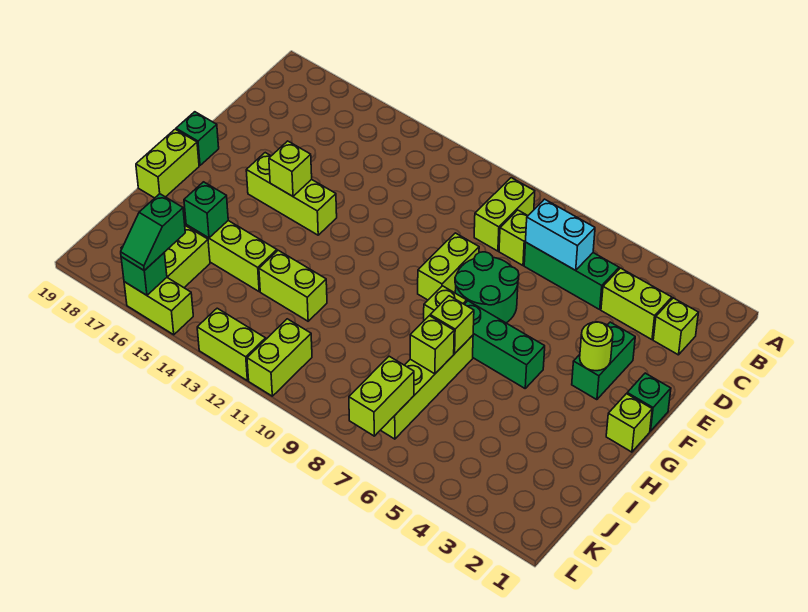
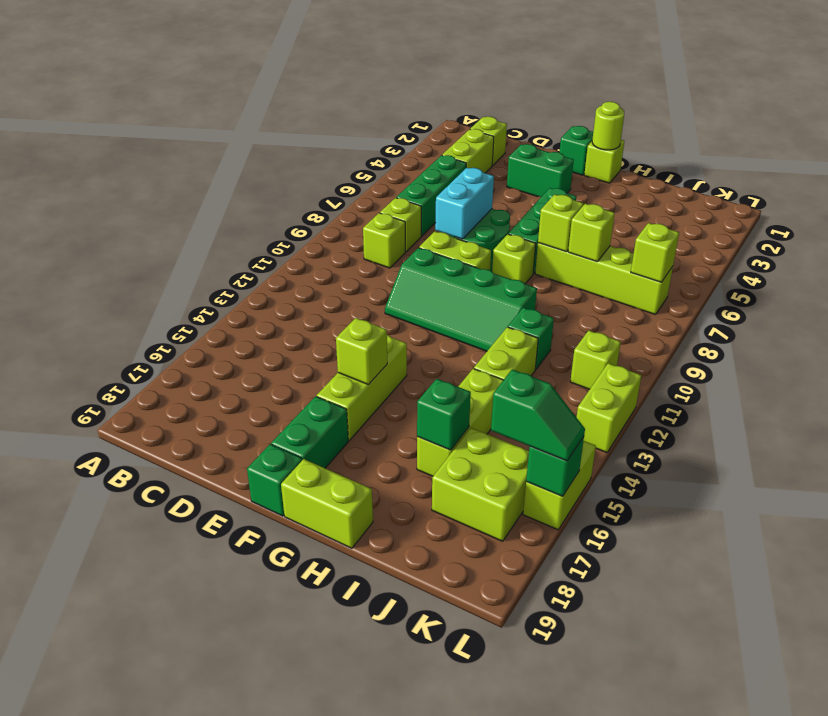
lime brick B9:C9 level 1 -> lime brick C9 level 1
cyan brick C6:C7 level 2 -> cyan brick E7:E8 level 2
none -> green slope E10:H11 level 1 top 10
lime round brick F3 level 2 -> lime round brick G1 level 2
none -> green brick F17:F18 level 1
none -> green brick I11 level 1
lime brick K7:L7 level 2 -> lime brick K7 level 2
lime brick K11:L11 level 1 -> lime brick K11 level 1

